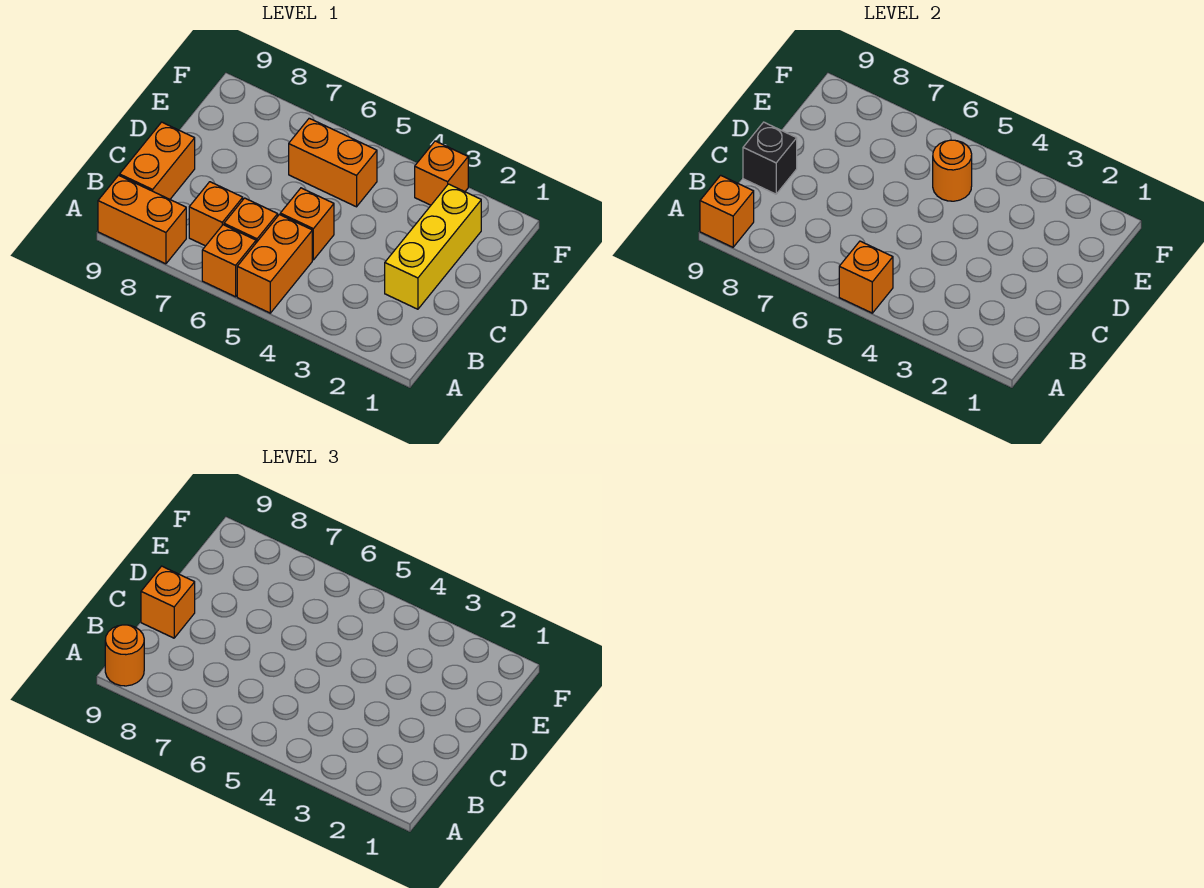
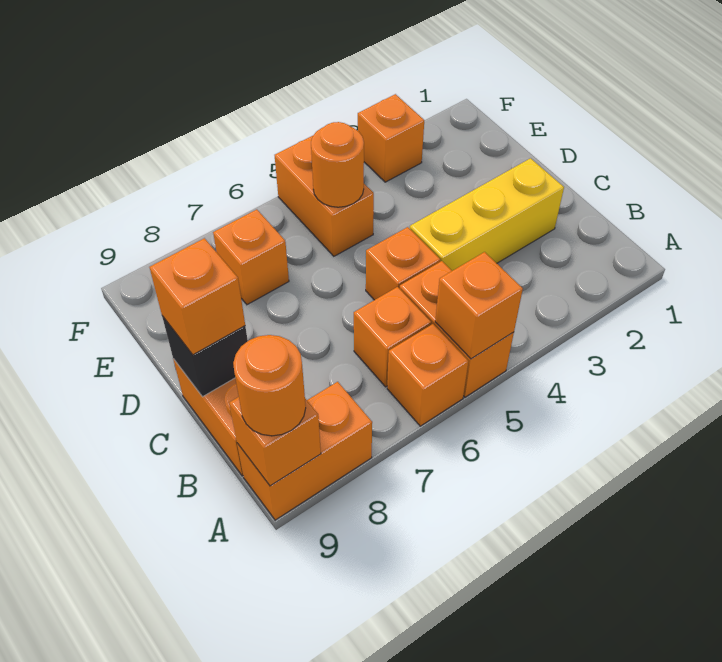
orange brick B7 level 1 -> orange brick E7 level 1
yellow brick C2:E2 level 1 -> yellow brick C2:C4 level 1
orange brick E5:E6 level 1 -> orange brick E5:F5 level 1

